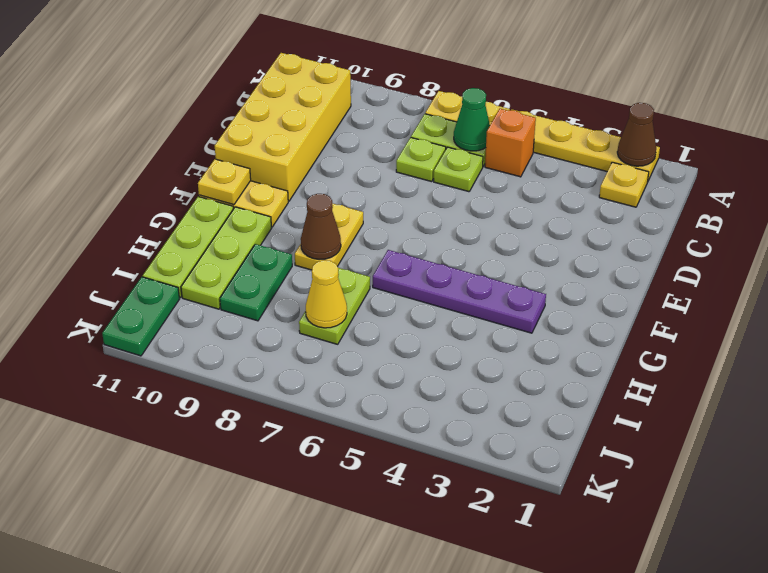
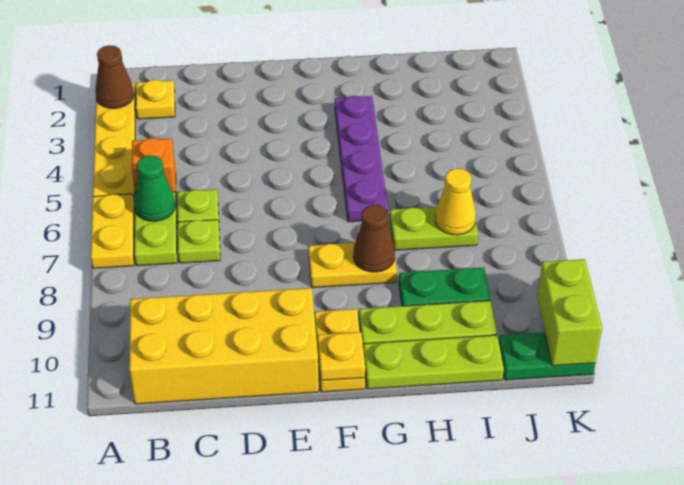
none -> lime brick K10:K11 level 2

